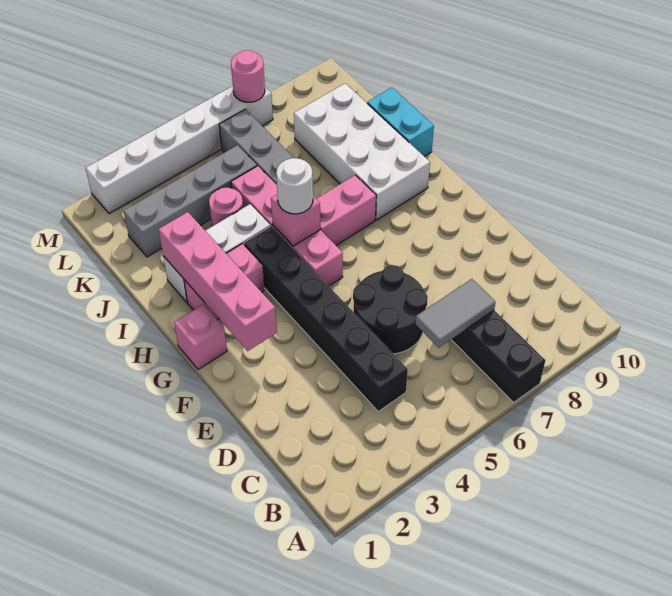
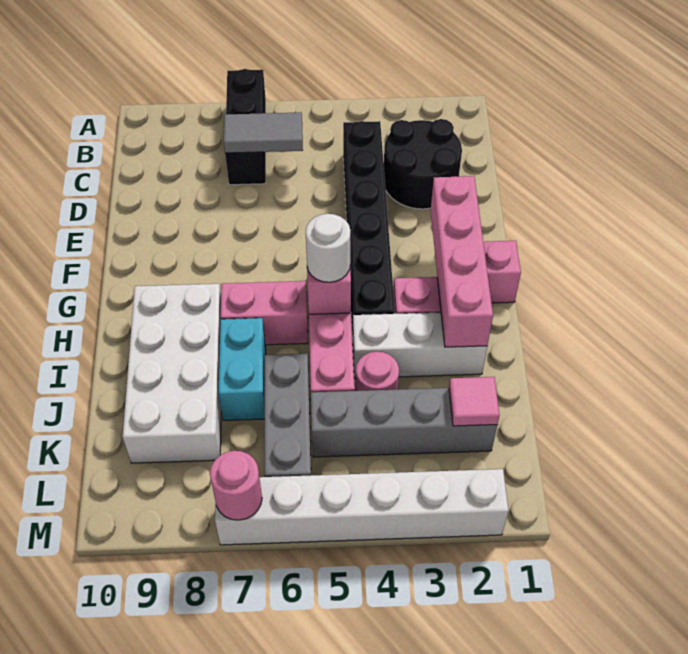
black round brick D5:E6 level 1 -> black round brick C2:D3 level 1
cyan brick I10:J10 level 1 -> cyan brick I7:J7 level 1
none -> pink tile K2 level 2

